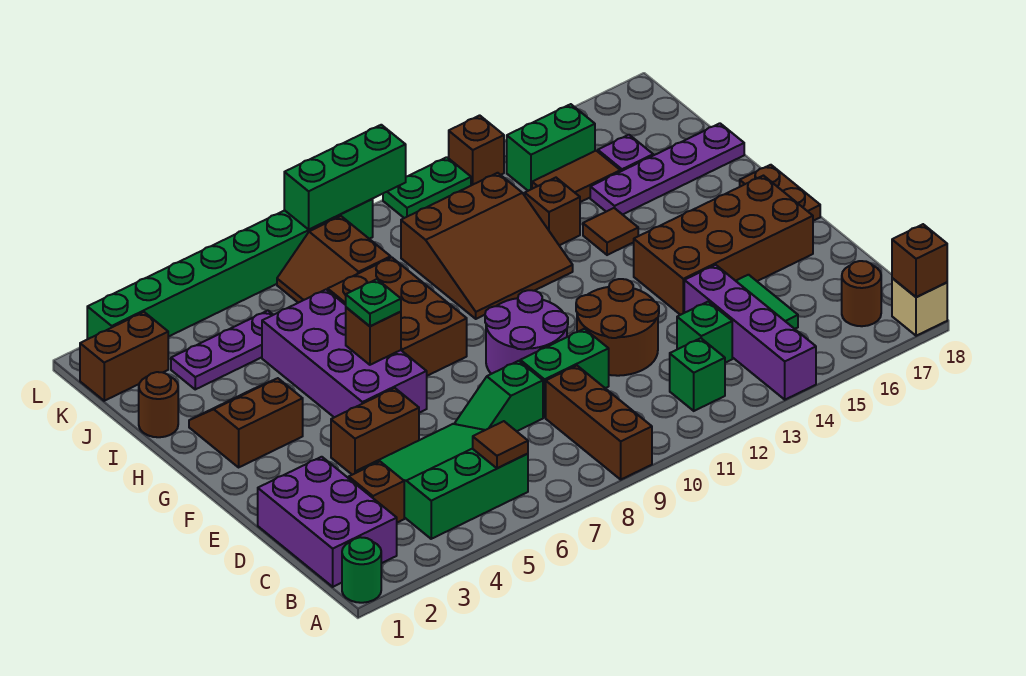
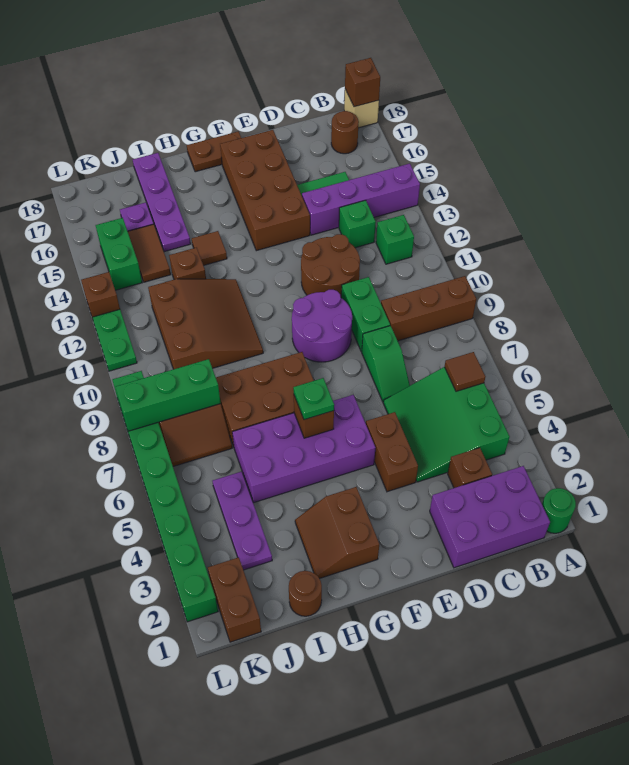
green brick L8:L10 level 2 -> green brick J8:L8 level 2

